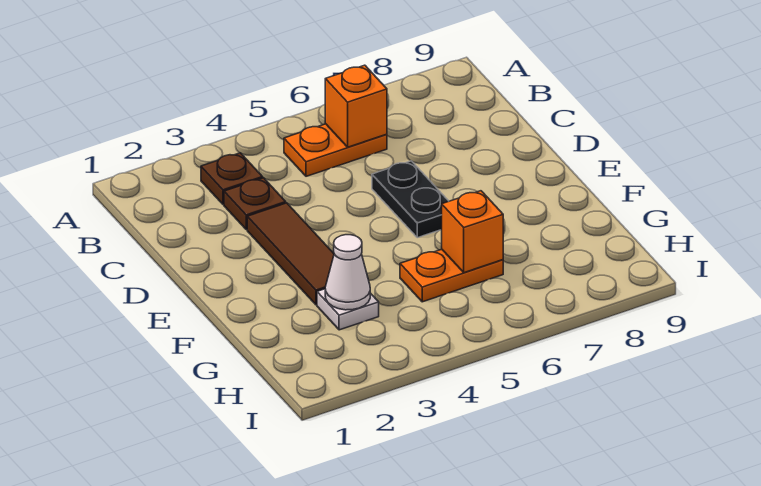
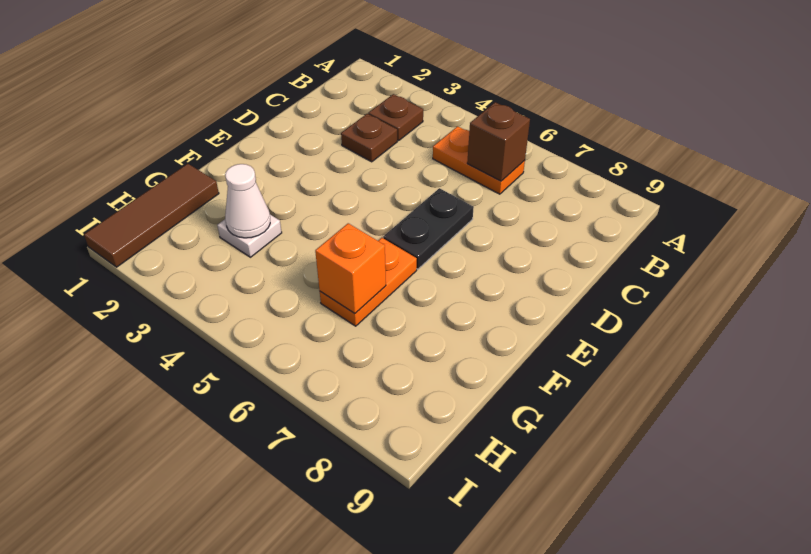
orange brick B6 level 2 -> brown brick B6 level 2
brown tile D3:F3 level 1 -> brown tile G1:I1 level 1
orange plate G5:G6 level 1 -> orange plate F6:G6 level 1

